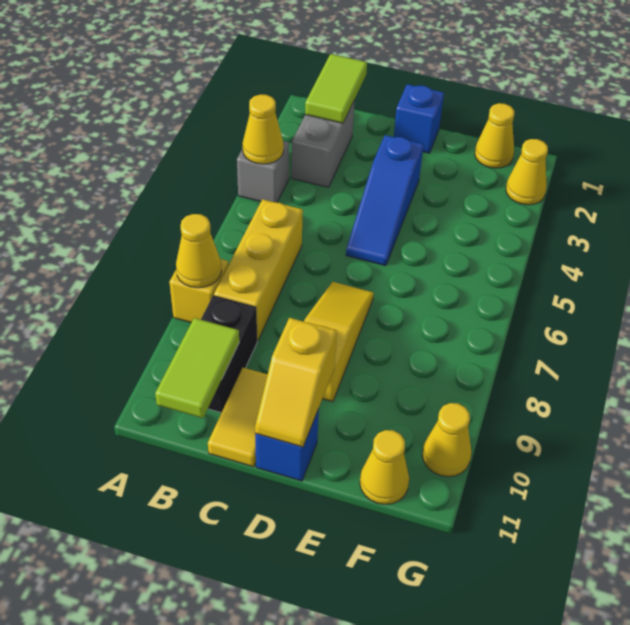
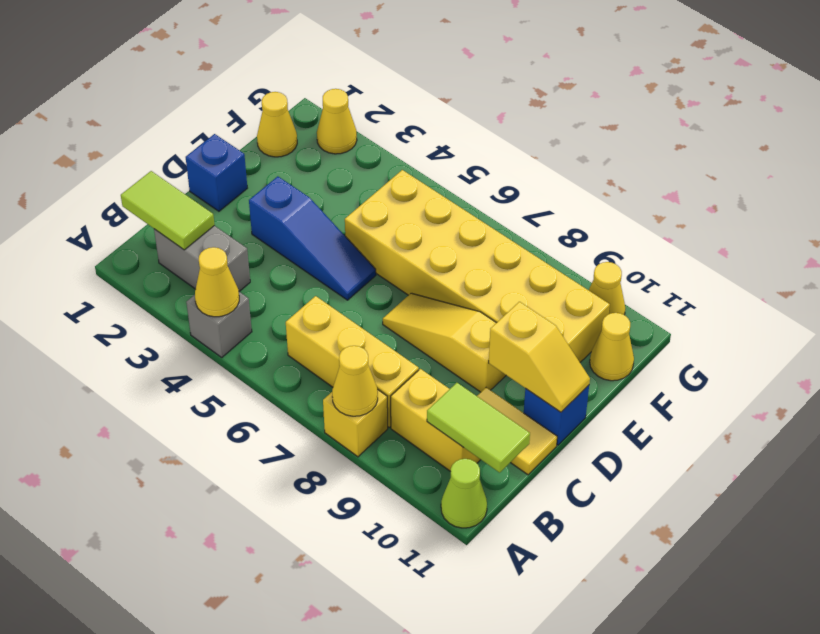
none -> lime cone A11 level 1
black brick B9:B10 level 1 -> yellow brick B9:B10 level 1
none -> yellow brick E5:F10 level 1

